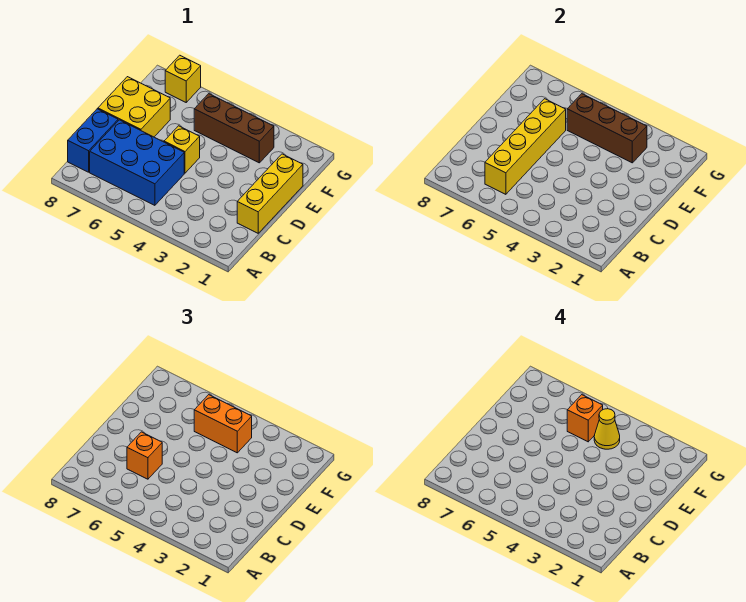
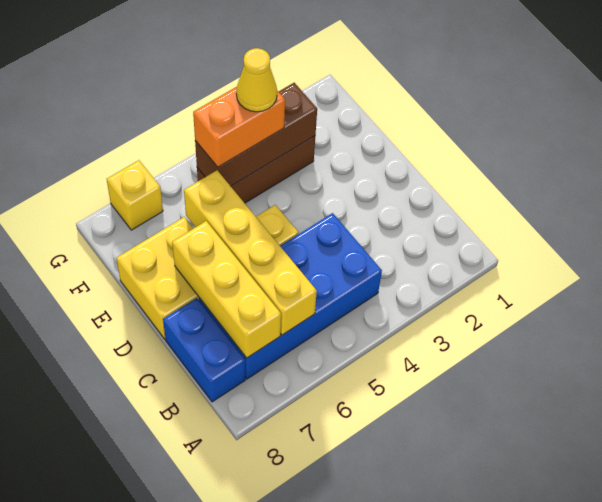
blue brick B5:C7 level 1 -> blue brick B4:C7 level 1
yellow brick C1:E1 level 1 -> yellow brick B7:D7 level 2
orange brick C6 level 3 -> none
orange brick F5 level 4 -> none

